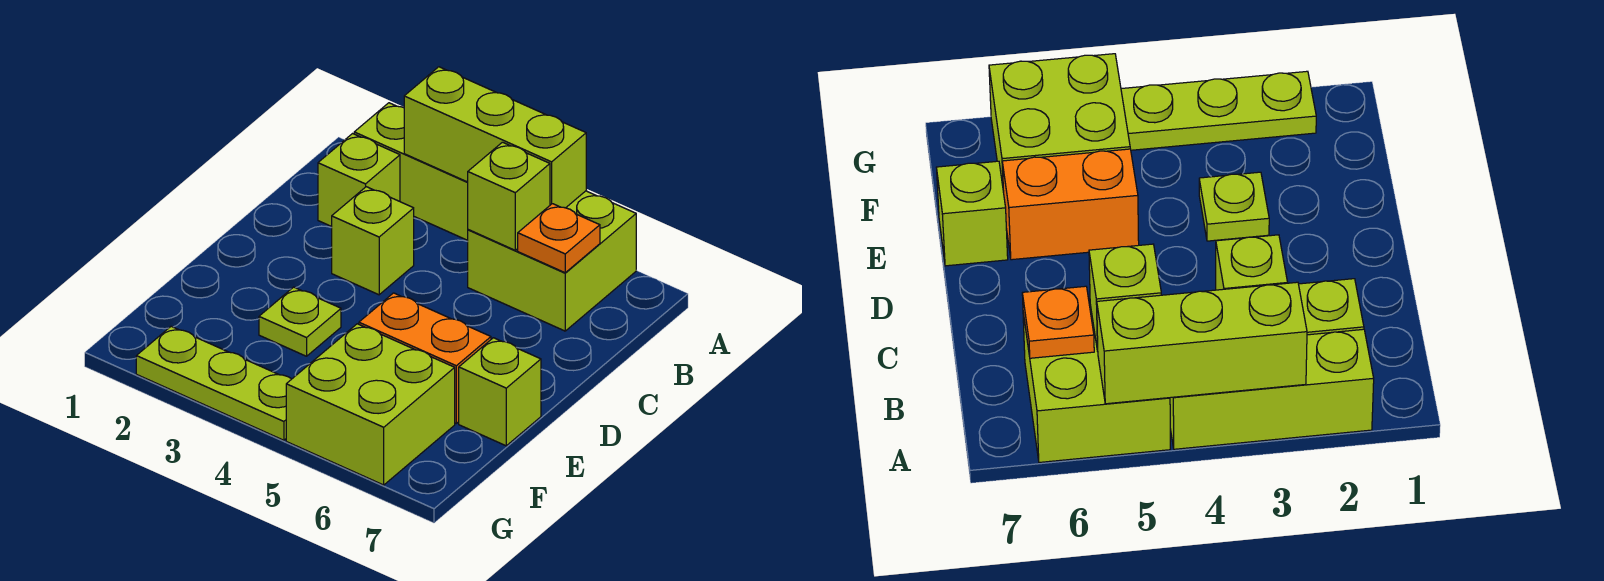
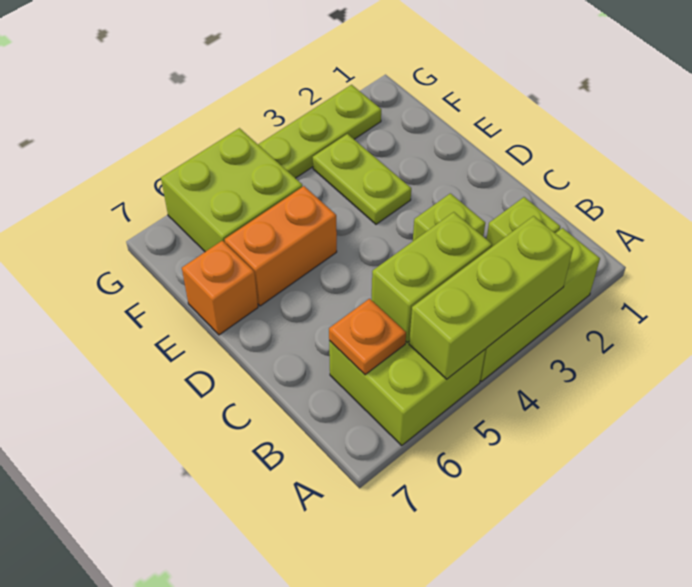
lime brick B5 level 2 -> lime brick B4:B5 level 2
lime plate E3 level 1 -> lime plate E3:F3 level 1
lime brick E7 level 1 -> orange brick E7 level 1

